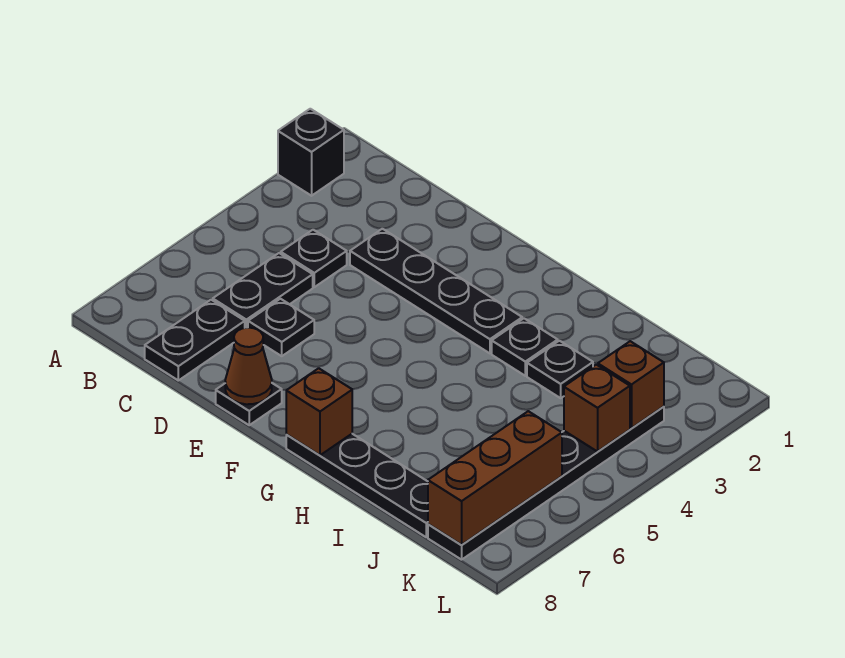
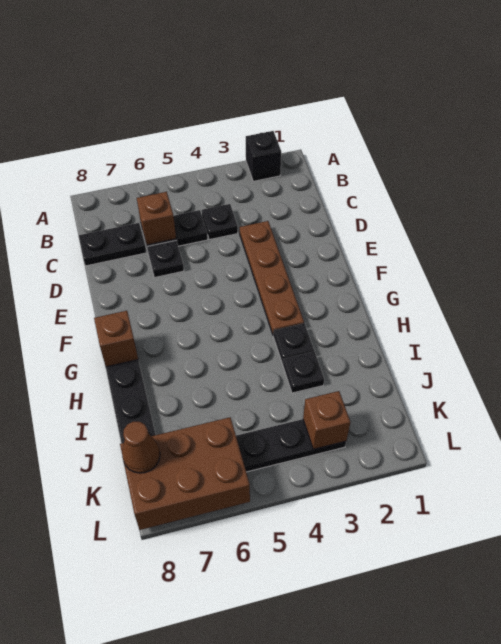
black plate D3:G3 level 1 -> brown plate D3:G3 level 1
black plate E8 level 1 -> none
brown cone E8 level 2 -> brown cone K8 level 3
brown brick K4 level 2 -> brown brick C6 level 2
brown brick K6:K8 level 2 -> brown brick K6:L8 level 2

